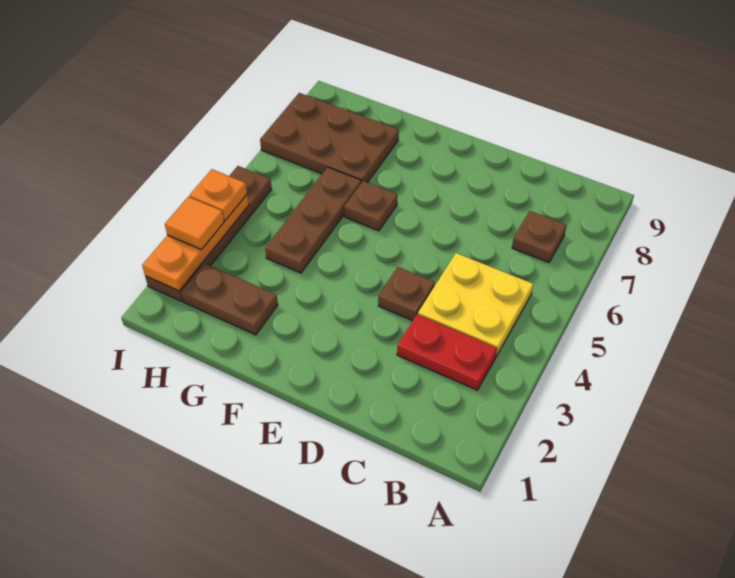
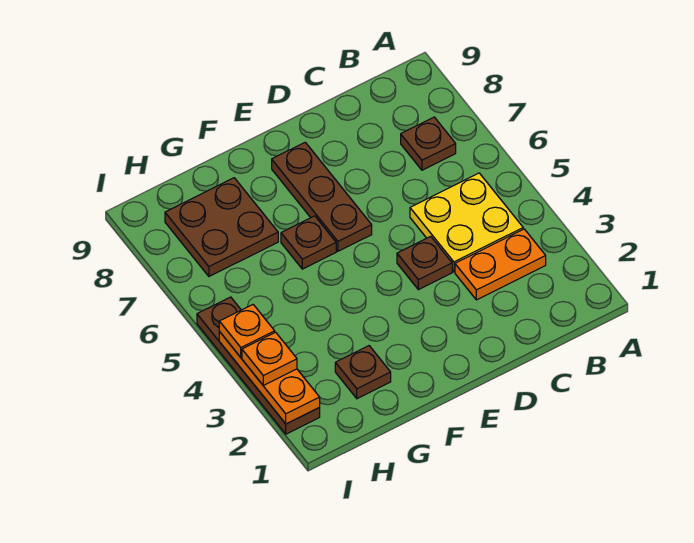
red plate B3:C3 level 1 -> orange plate B3:C3 level 1
brown plate G2:H2 level 1 -> brown plate G2 level 1
brown plate G4:G6 level 1 -> brown plate E6:E8 level 1
brown plate G7:I8 level 1 -> brown plate G7:H8 level 1
orange tile I3 level 3 -> orange plate I3 level 3

